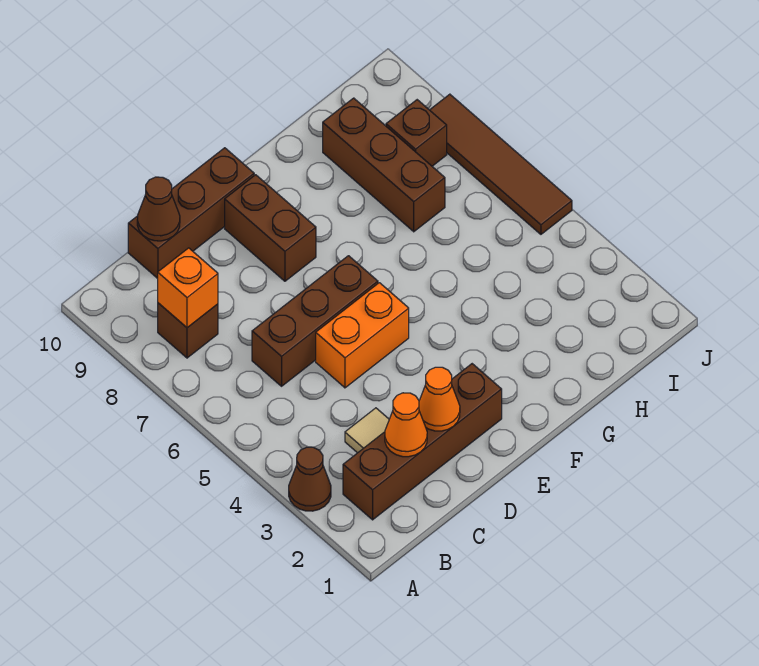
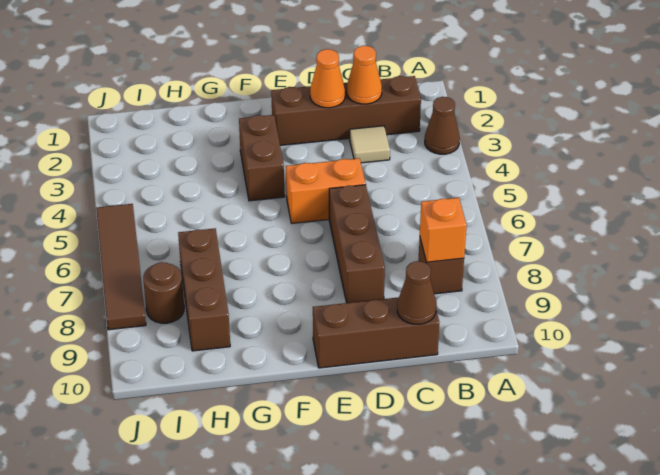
brown brick C6:E6 level 1 -> brown brick D6:D8 level 1
brown brick E8:E9 level 1 -> brown brick F3:F4 level 1
brown brick I8 level 1 -> brown round brick I8 level 1

